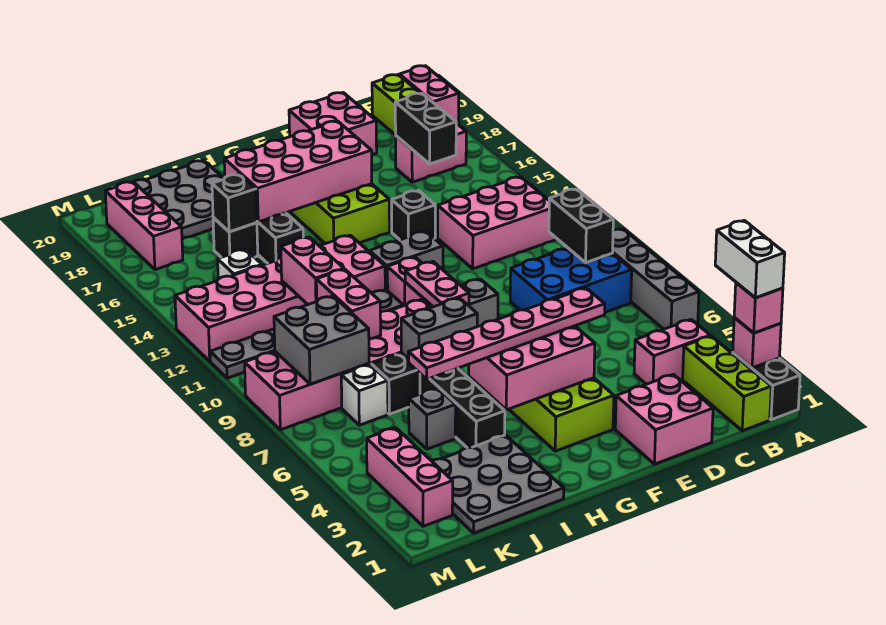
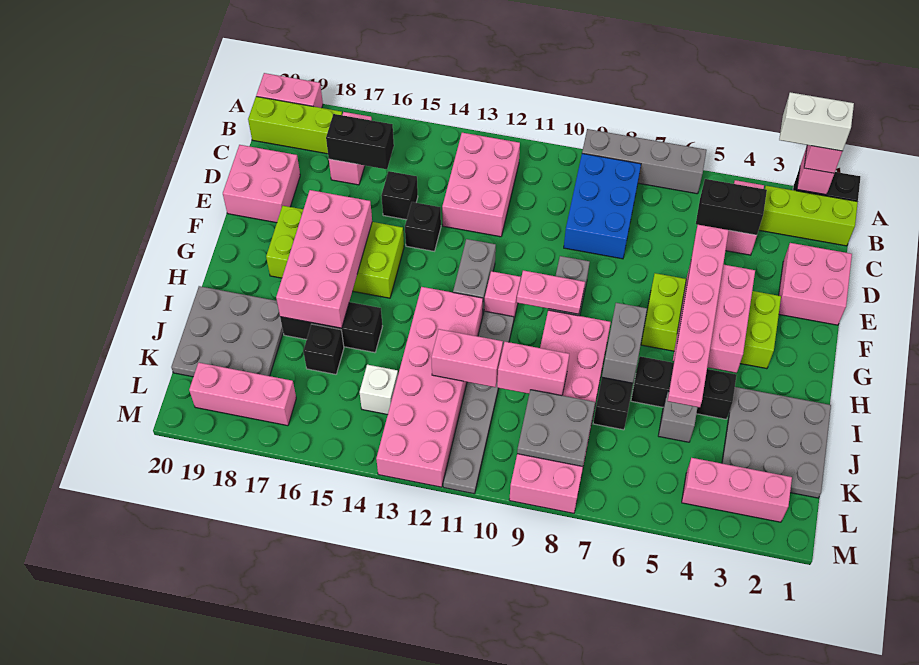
black brick B9:B10 level 2 -> black brick C4:C5 level 2
black brick J16 level 2 -> black brick D15 level 1
white brick K7 level 1 -> none
grey brick K8:L9 level 2 -> grey plate K8:L9 level 2

